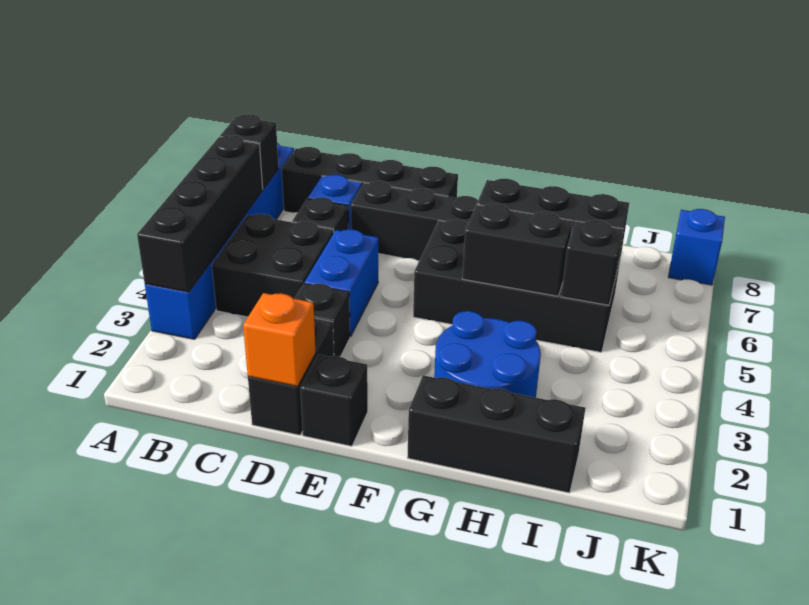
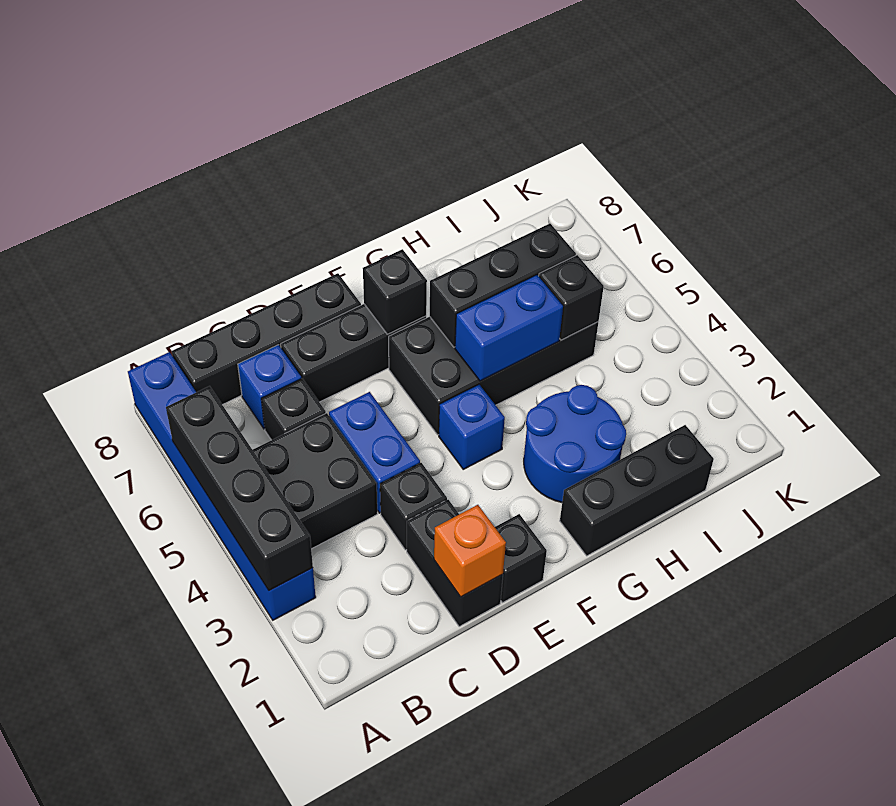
black brick A7 level 2 -> black brick F7 level 2
black brick G5:H5 level 2 -> blue brick G5:H5 level 2
blue brick K8 level 1 -> blue brick F4 level 1

